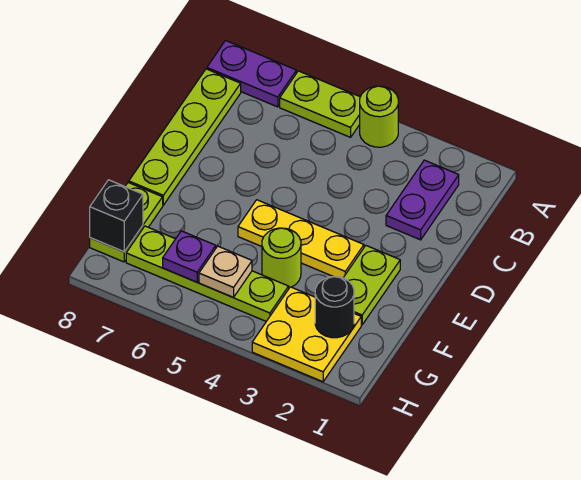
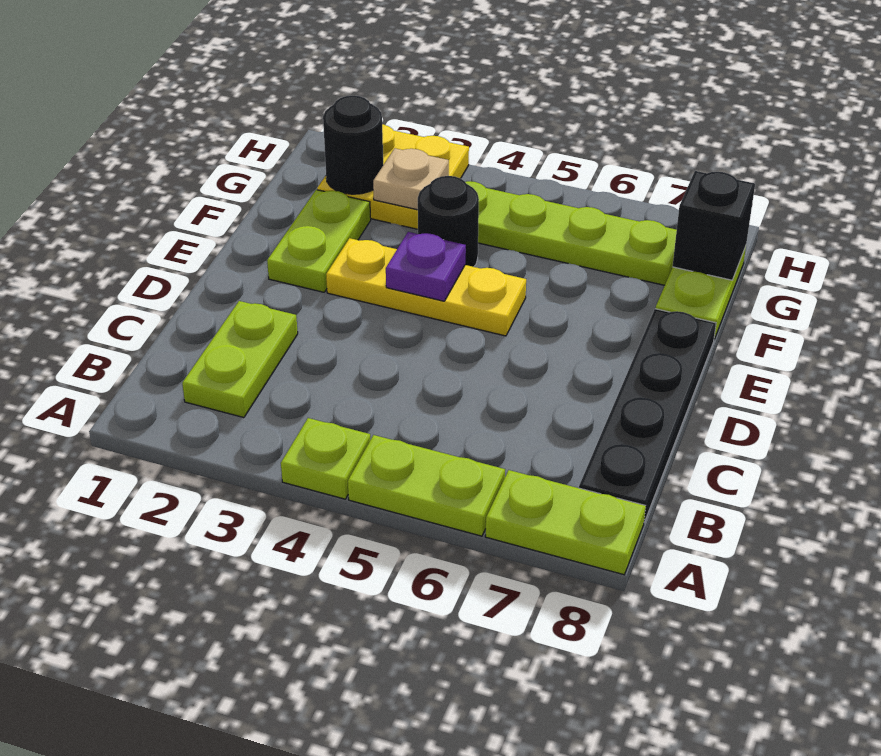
lime round brick A4 level 1 -> lime plate A4 level 1
purple plate A7:A8 level 1 -> lime plate A7:A8 level 1
purple plate B2:C2 level 1 -> lime plate B2:C2 level 1
lime plate B8:E8 level 1 -> black plate B8:E8 level 1
lime round brick F4 level 1 -> black round brick F4 level 1
tan plate G5 level 2 -> tan plate G3 level 2
purple plate G6 level 2 -> purple plate E4 level 2

